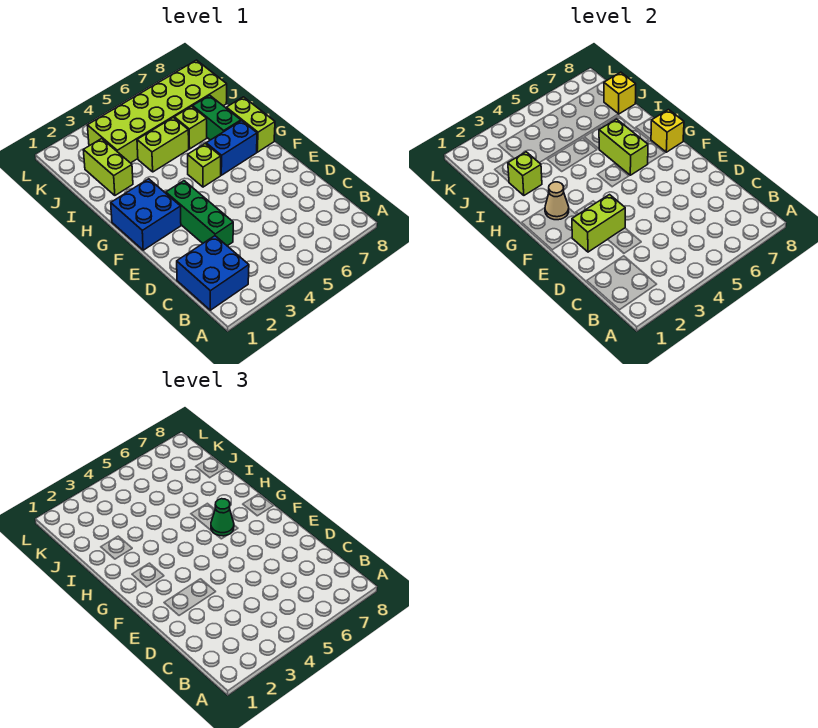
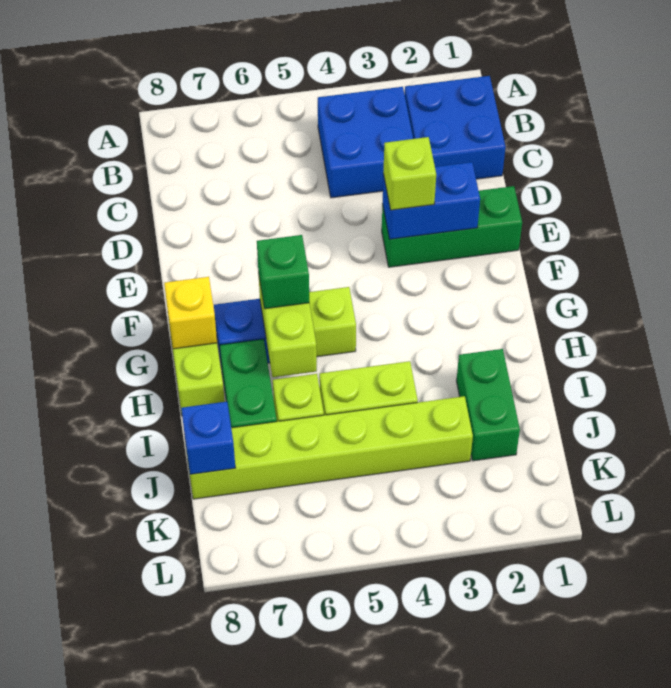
green brick D3:F3 level 1 -> green brick E1:E3 level 1
lime brick E2:E3 level 2 -> blue brick E2:E3 level 2
blue brick F1:G2 level 1 -> blue brick B3:C4 level 1
tan cone G2 level 2 -> none
green cone G6 level 3 -> green brick G6 level 3
lime brick I2:J2 level 1 -> green brick I2:J2 level 1
lime brick I2 level 2 -> lime brick E3 level 3
lime brick J3:K8 level 1 -> lime brick J3:J8 level 1
yellow brick J8 level 2 -> blue brick J8 level 2

